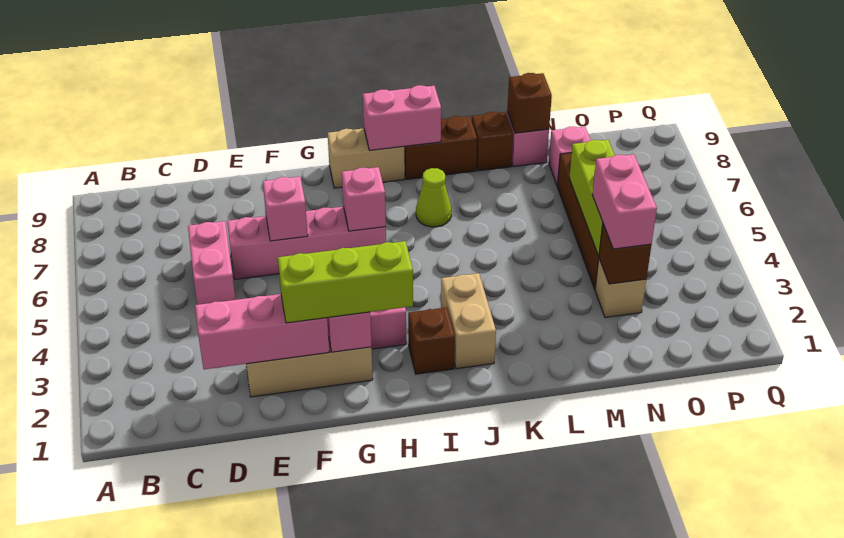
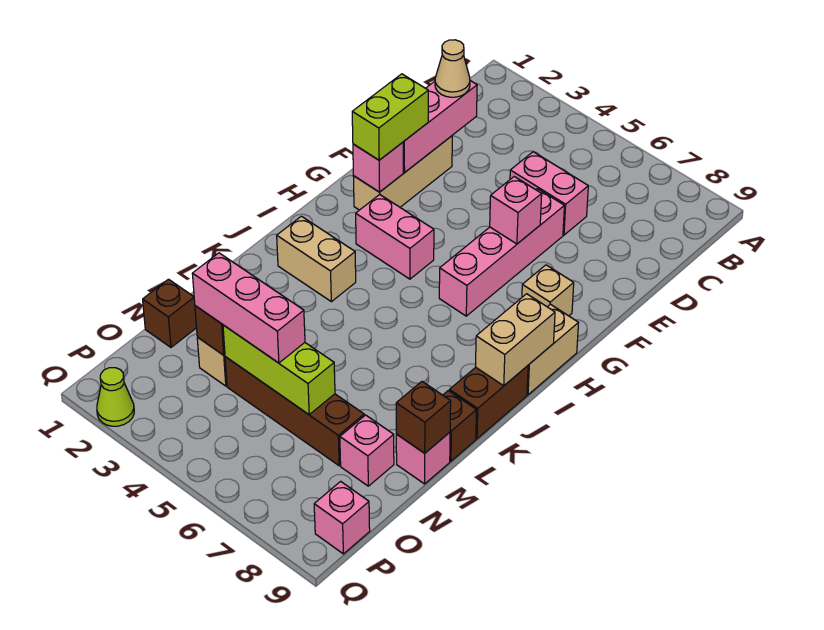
none -> tan cone D2 level 3
lime brick F2:H2 level 3 -> lime brick F2:G2 level 3
none -> tan brick G8 level 1
pink brick H6 level 2 -> pink brick P9 level 1
brown brick I2 level 1 -> brown brick N1 level 1
pink brick I9:J9 level 2 -> tan brick I9:J9 level 2
lime cone J7 level 1 -> lime cone Q2 level 1
pink brick N3:N4 level 3 -> pink brick N3:N5 level 3

